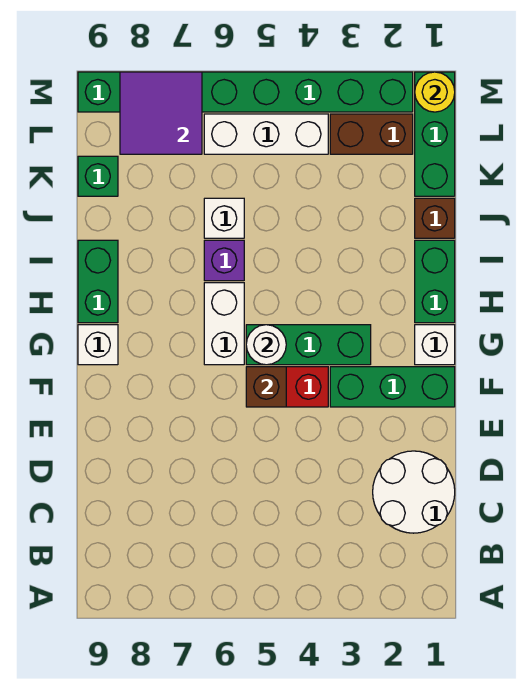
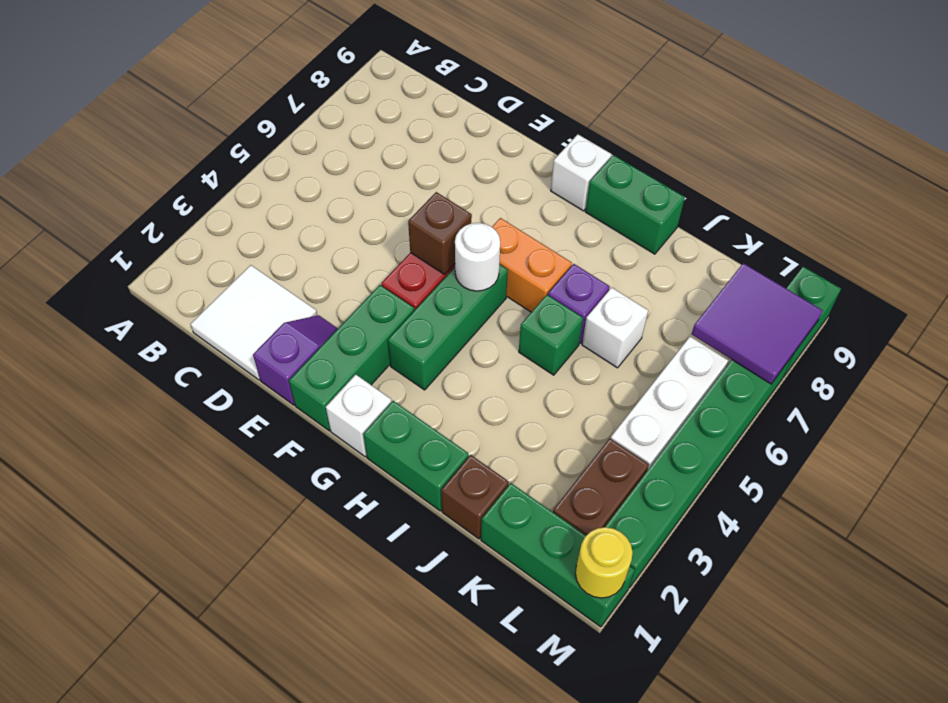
white round brick C1:D2 level 1 -> white tile C1:D2 level 1
none -> purple slope E1:E2 level 1 top 1
white brick G6:H6 level 1 -> orange brick G6:H6 level 1
green brick K9 level 1 -> green brick I5 level 1

